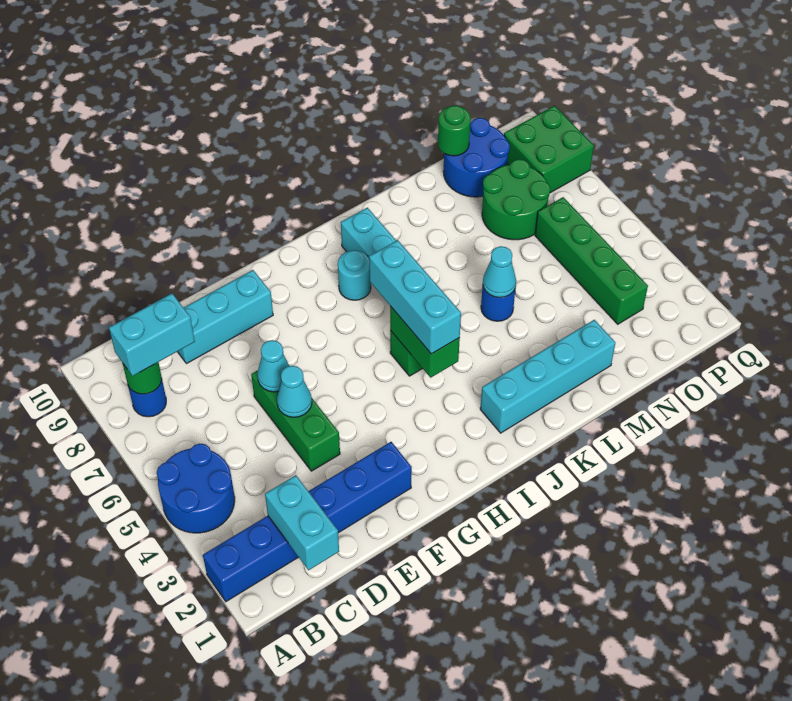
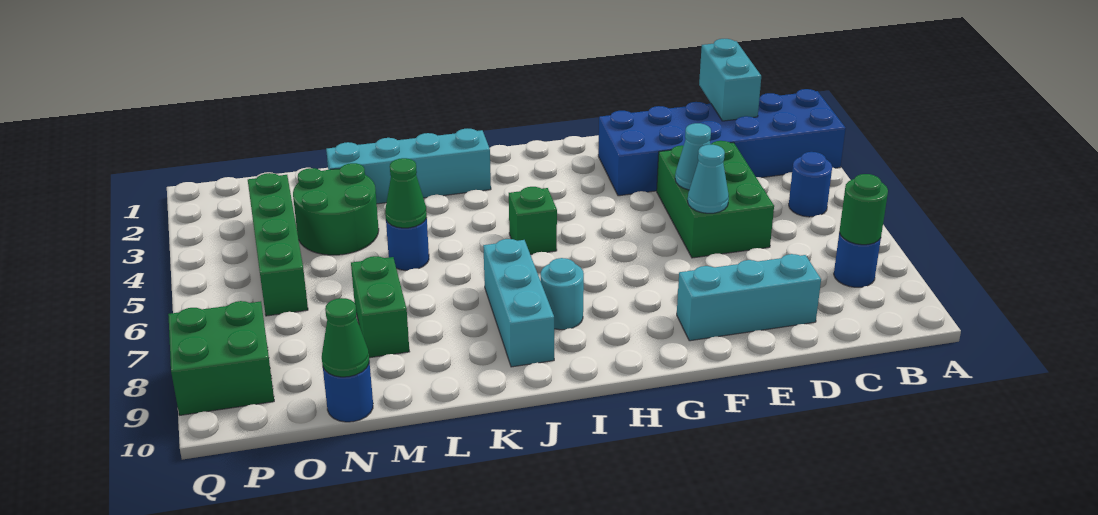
blue brick A2:F2 level 1 -> blue brick A2:F3 level 1
blue round brick A4:B5 level 1 -> blue round brick B5 level 1
cyan brick B8:C8 level 3 -> none
green brick E4:E6 level 1 -> green brick D4:E6 level 1
green brick I4:I5 level 2 -> green brick M7:M8 level 1
cyan brick I4:I6 level 3 -> none
cyan cone L5 level 2 -> green cone L5 level 2
green round brick N7:O8 level 1 -> green round brick M3:N4 level 1
blue round brick N9:O10 level 1 -> blue round brick N10 level 1
green round brick N10 level 2 -> green cone N10 level 2

